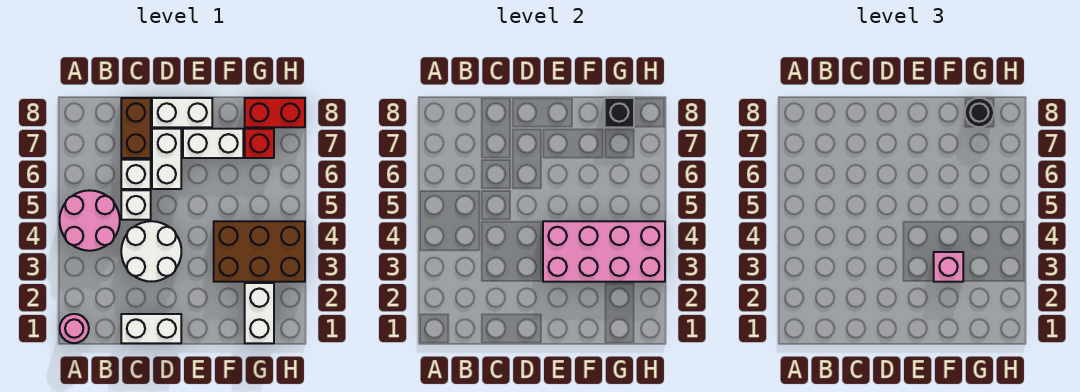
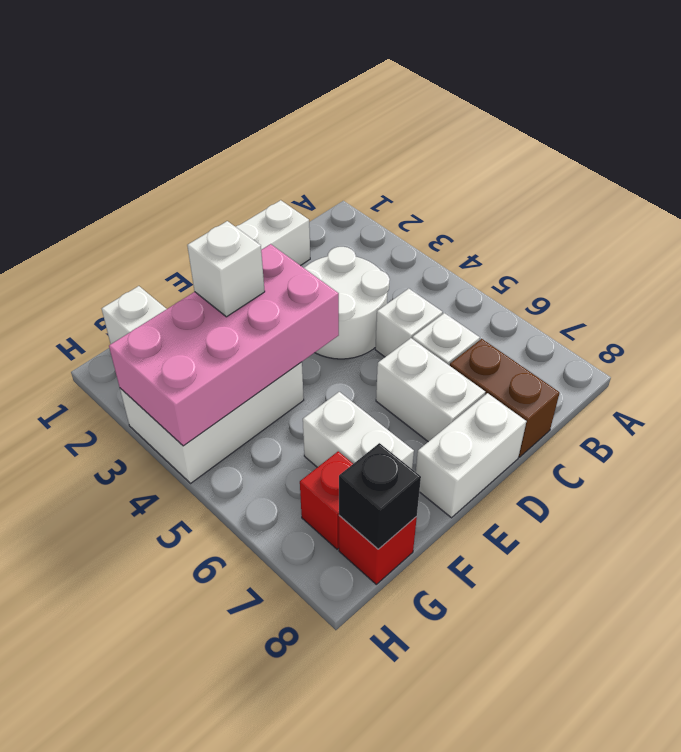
pink round brick A1 level 1 -> none
pink round brick A4:B5 level 1 -> none
white brick E7:F7 level 1 -> white brick F6:F7 level 1
brown brick F3:H4 level 1 -> white brick F3:H4 level 1
pink brick F3 level 3 -> white brick F3 level 3
red brick G8:H8 level 1 -> red brick G8 level 1
black round brick G8 level 3 -> none

